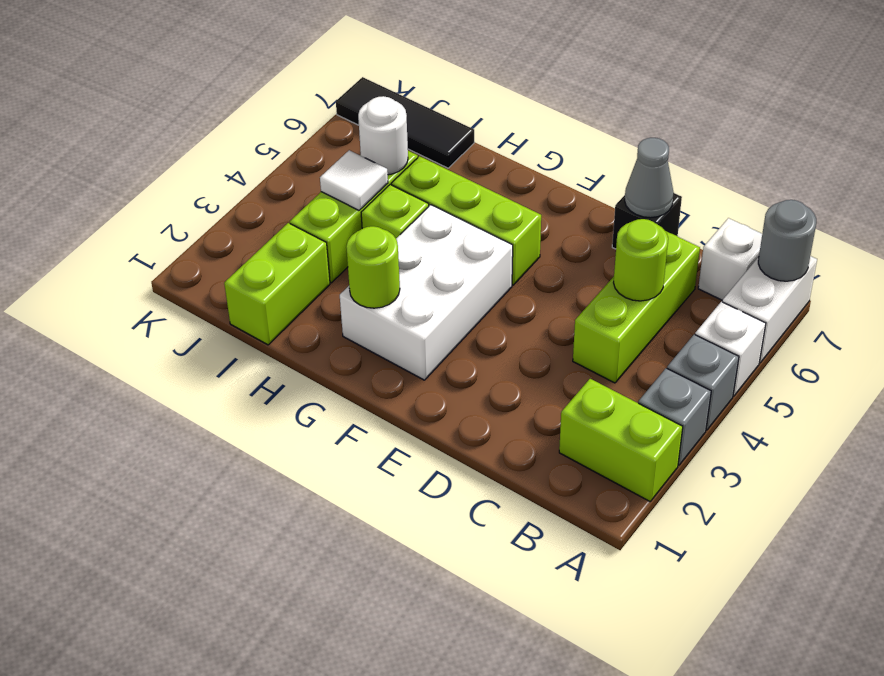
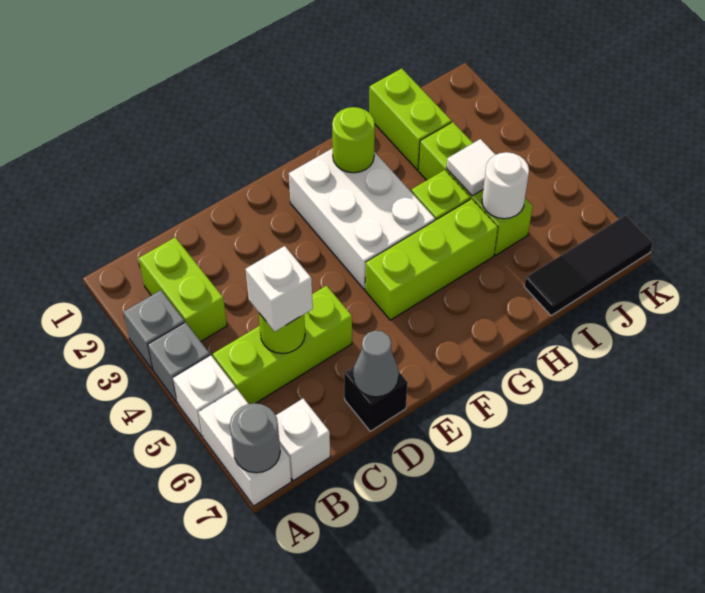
lime brick A2:B2 level 1 -> lime brick B2:B3 level 1
lime brick C4:C6 level 1 -> lime brick B5:D5 level 1
none -> white brick C5 level 3

